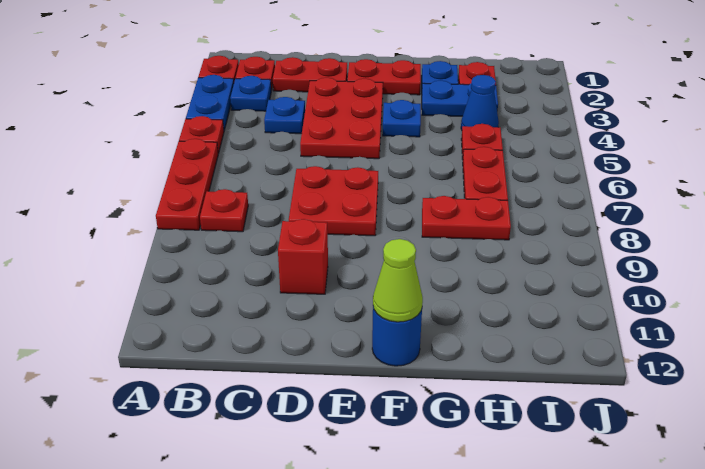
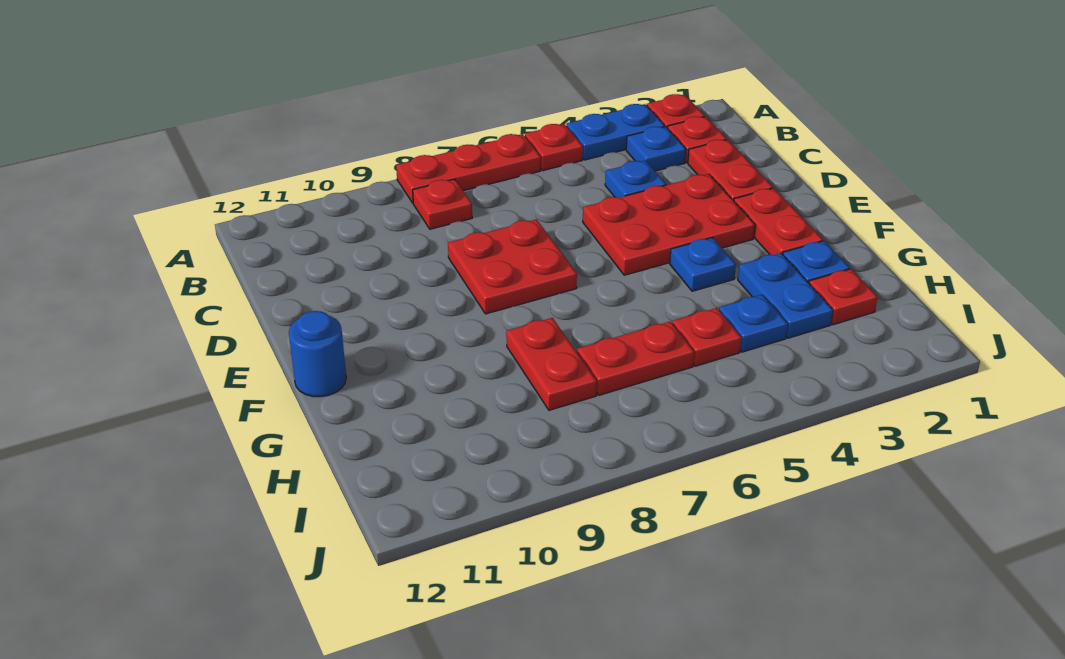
red brick D10 level 1 -> none
lime cone F12 level 2 -> none
blue cone H4 level 1 -> blue plate H4 level 1

